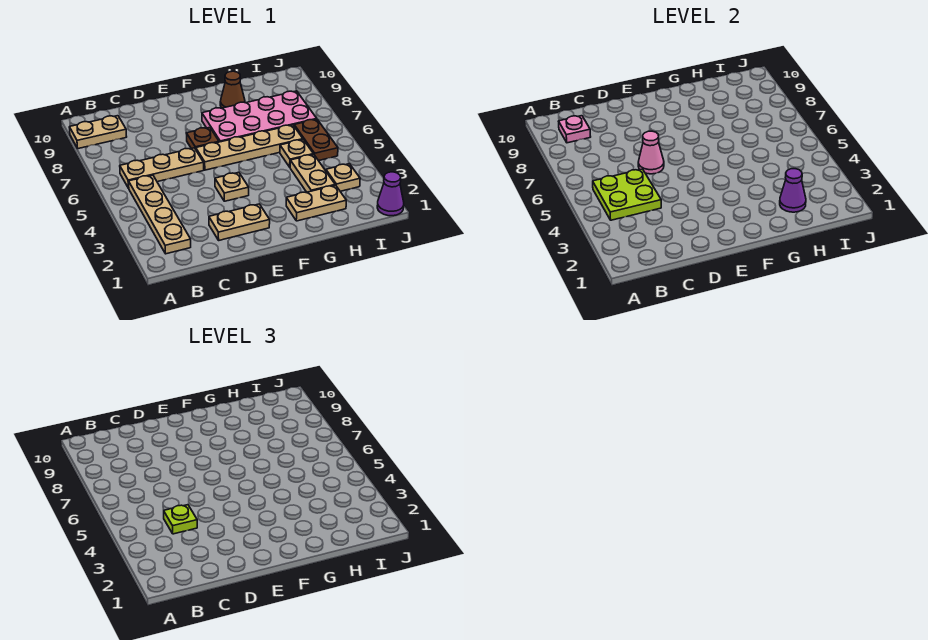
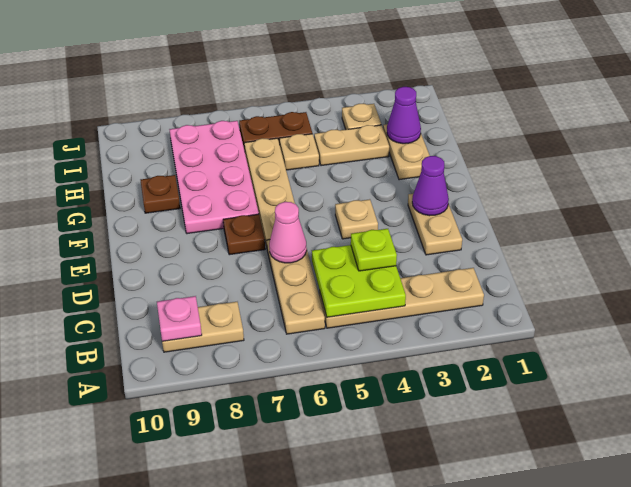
tan plate A9:B9 level 1 -> tan plate B8:B9 level 1
brown cone G9 level 1 -> brown plate G9 level 1
purple cone J1 level 1 -> purple cone E2 level 2

